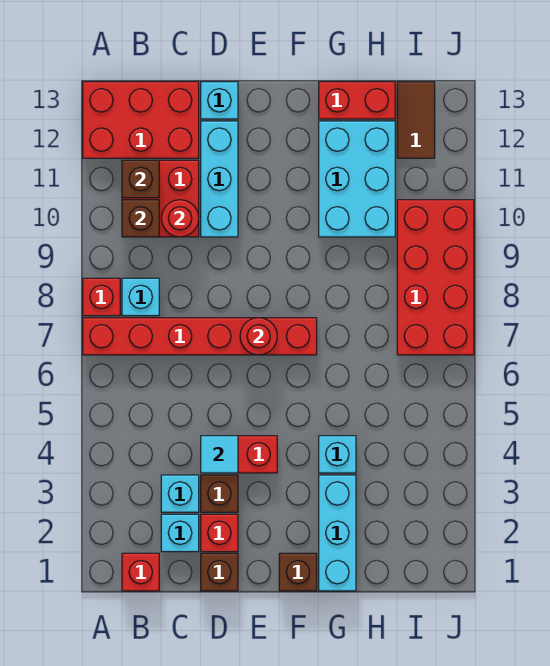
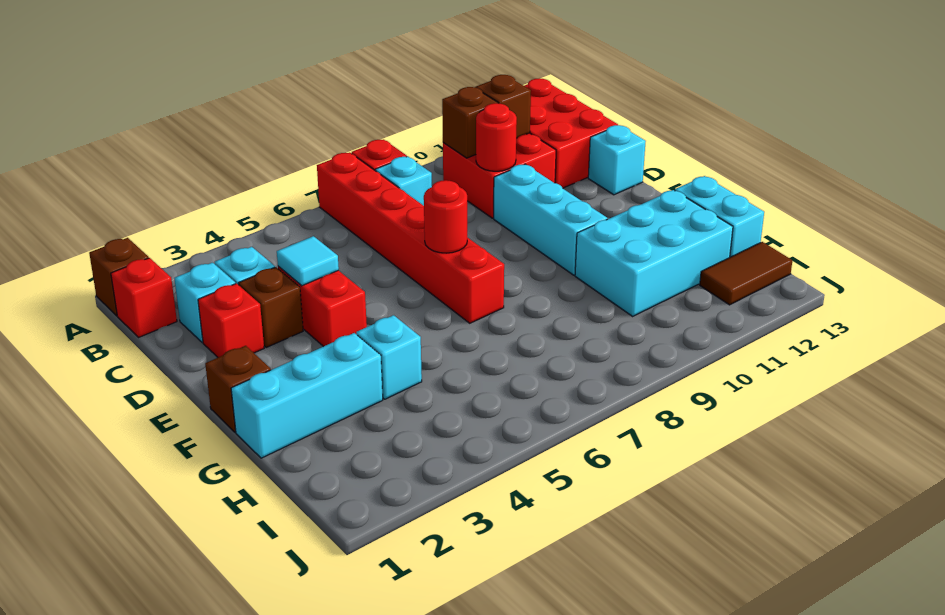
brown brick D1 level 1 -> brown brick A1 level 1
cyan brick D10:D12 level 1 -> cyan brick D10:F10 level 1
red brick G13:H13 level 1 -> cyan brick G13:H13 level 1
red brick I7:J10 level 1 -> none

